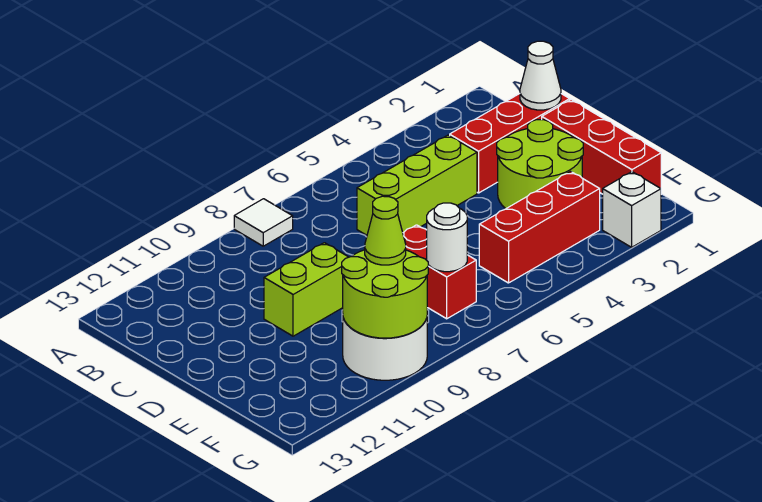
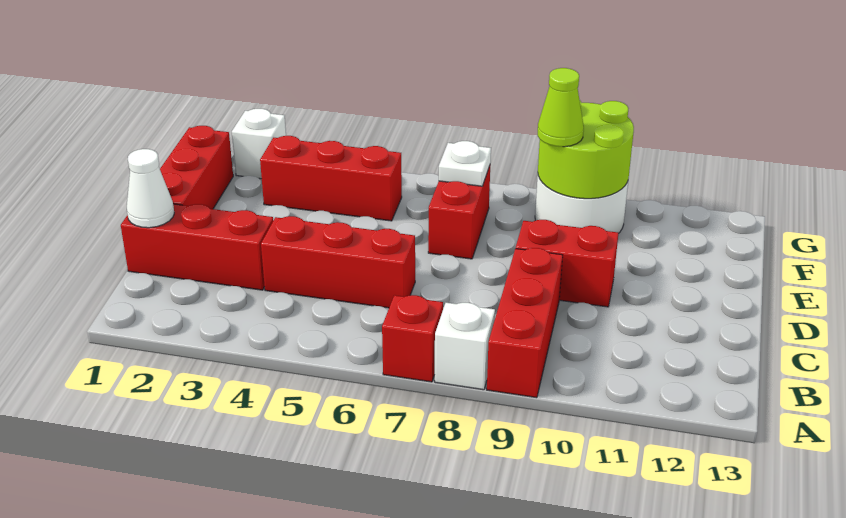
none -> red brick A7 level 1
white tile A8 level 1 -> white brick A8 level 1
none -> red brick A9:C9 level 1
lime brick C4:C6 level 1 -> red brick C4:C6 level 1
lime round brick D2:E3 level 1 -> none
lime brick D9:D10 level 1 -> red brick D9:D10 level 1
white round brick F7 level 2 -> white plate F7 level 2

